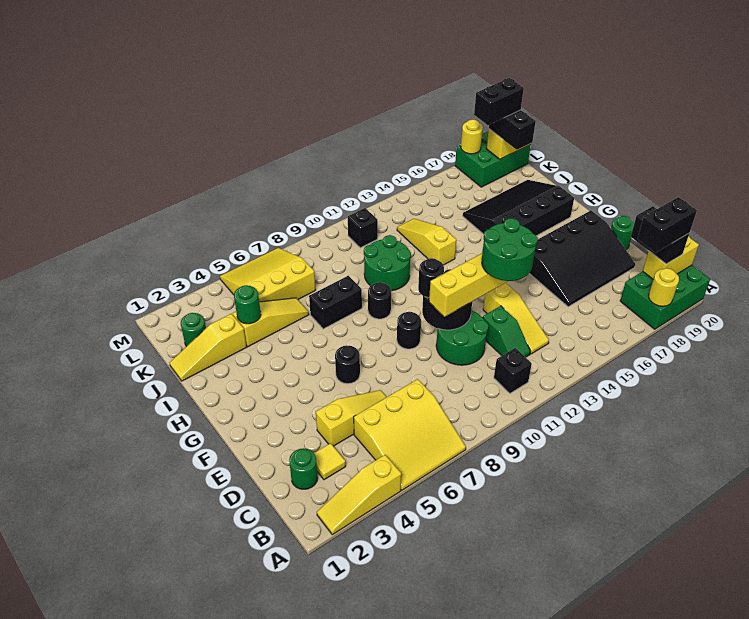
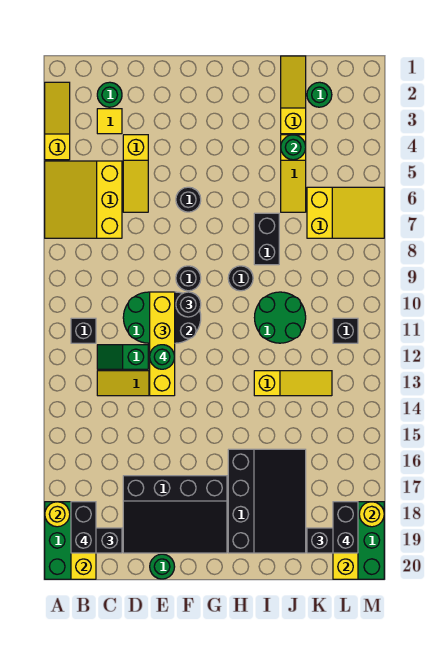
green round brick D12:E13 level 4 -> green round brick E12 level 4
black slope D16:F19 level 1 top F -> black slope D17:G19 level 1 top 17
yellow slope K5:M7 level 1 top K -> yellow slope K6:M7 level 1 top K

